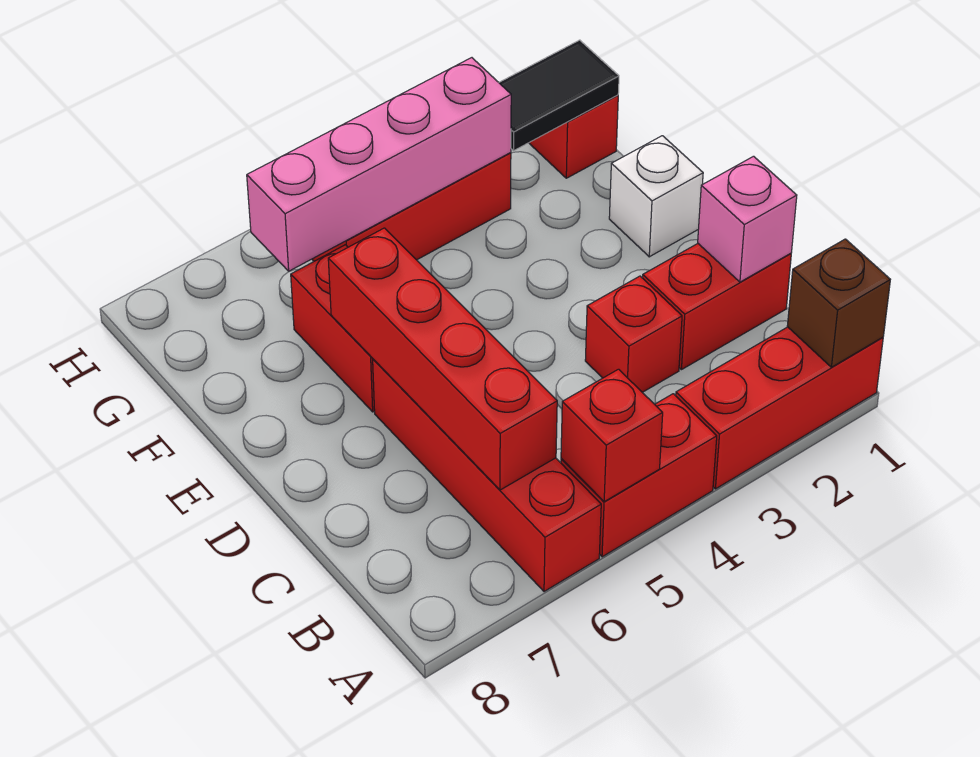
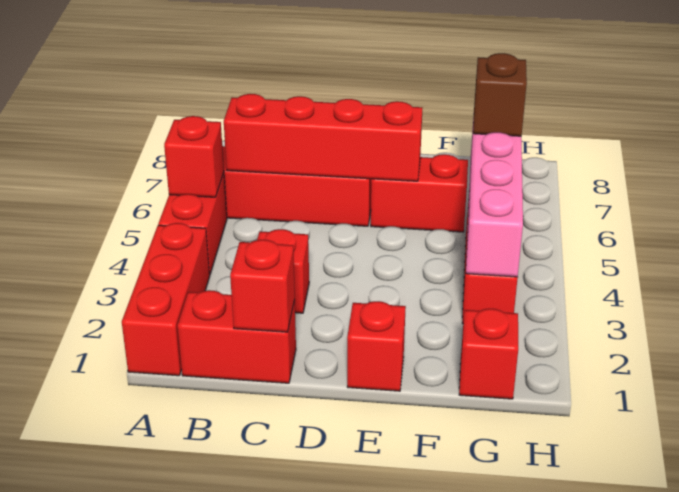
brown brick A1 level 2 -> brown brick G6 level 3
red brick C1:C2 level 1 -> red brick B1:C1 level 1
pink brick C1 level 2 -> red brick C1 level 2
white brick E1 level 1 -> red brick E1 level 1
black tile G1:G2 level 2 -> none

